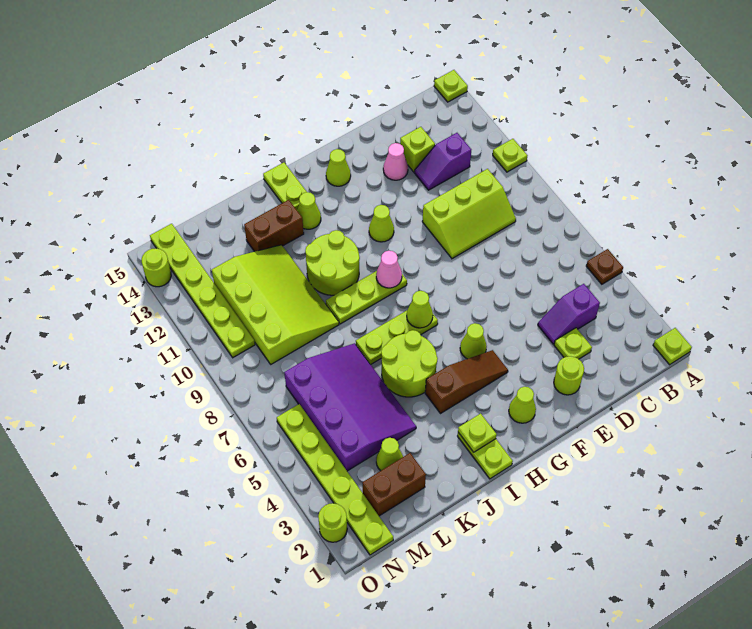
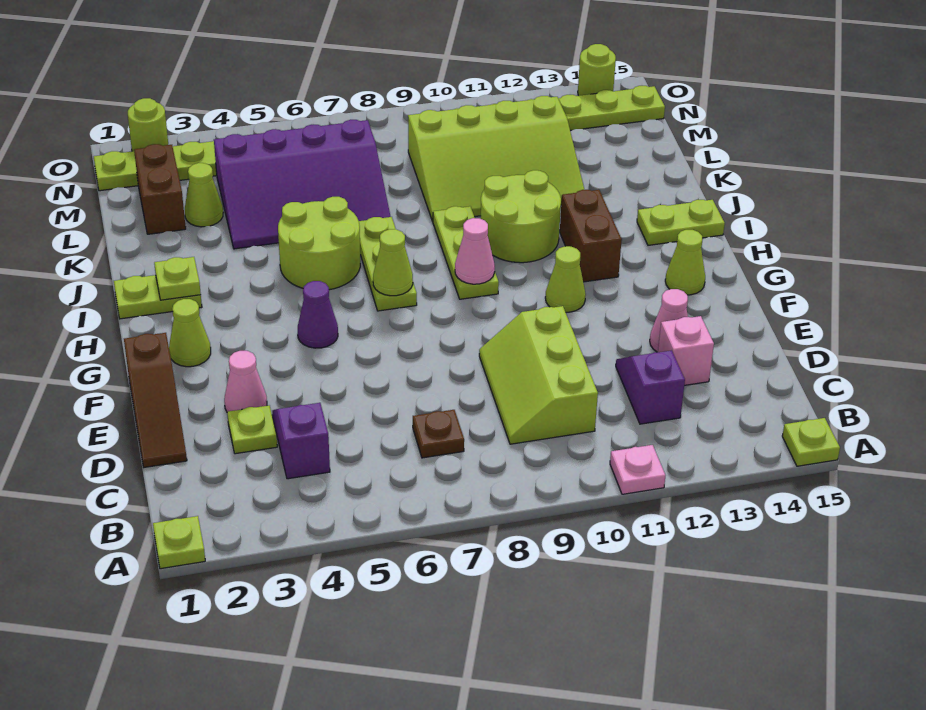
brown plate A5 level 1 -> brown plate C7 level 1
lime plate A11 level 1 -> pink plate A11 level 1
lime brick D13 level 1 -> pink brick D13 level 1
lime round brick E2 level 1 -> none
none -> pink cone E3 level 1
brown slope G4:I4 level 1 top I -> brown slope D1:F1 level 1 top F
lime cone G5 level 1 -> purple cone G5 level 1
lime cone I13 level 1 -> none
brown brick J13:K13 level 1 -> brown brick H12:I12 level 1

